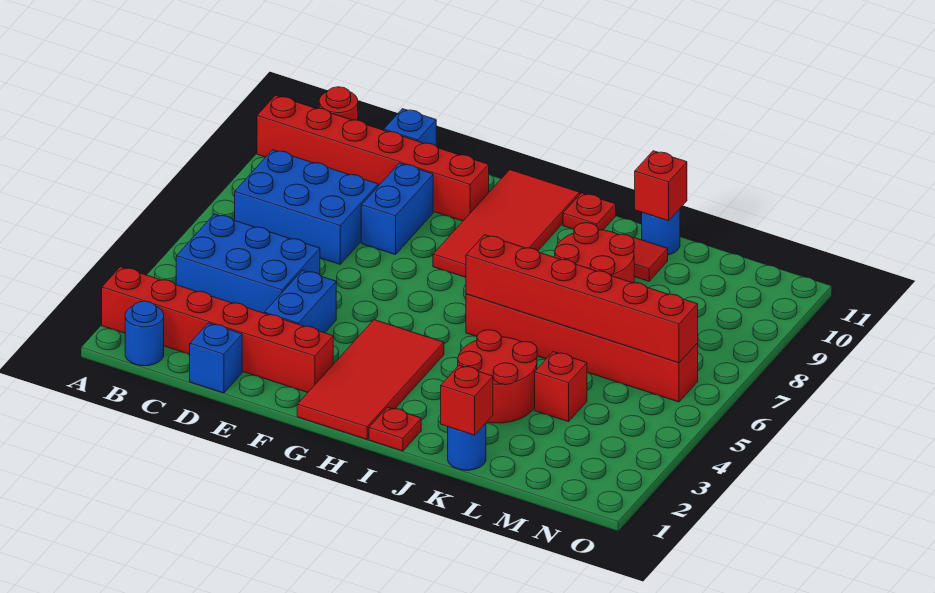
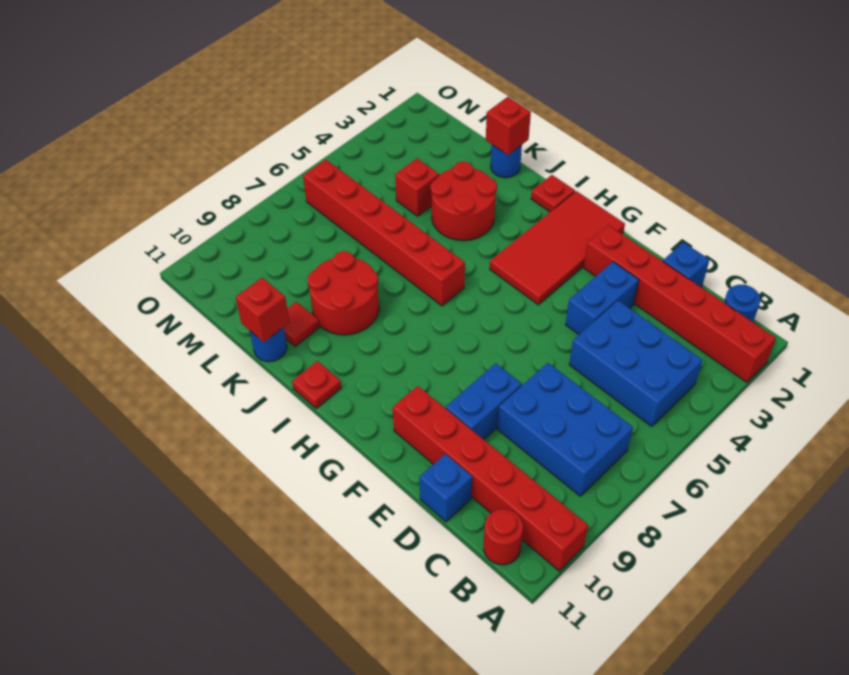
red tile G8:H11 level 1 -> none
red brick I6:N6 level 2 -> none

